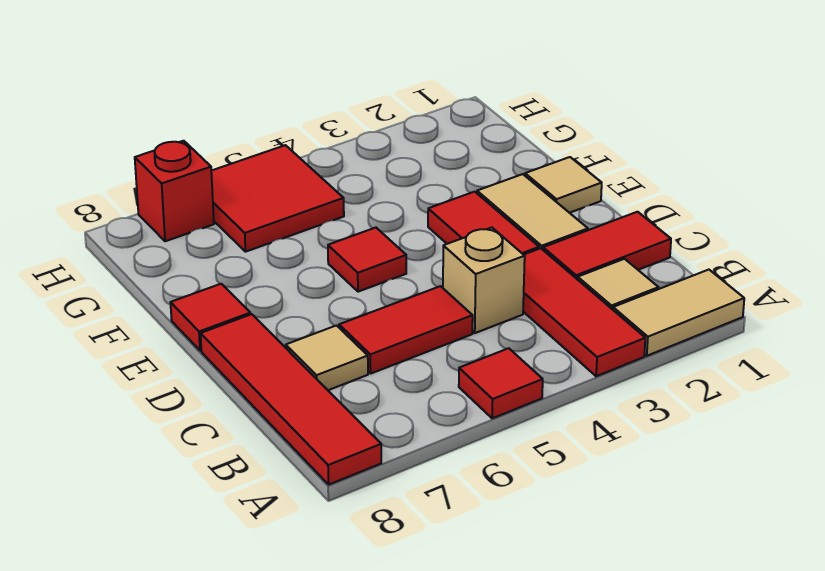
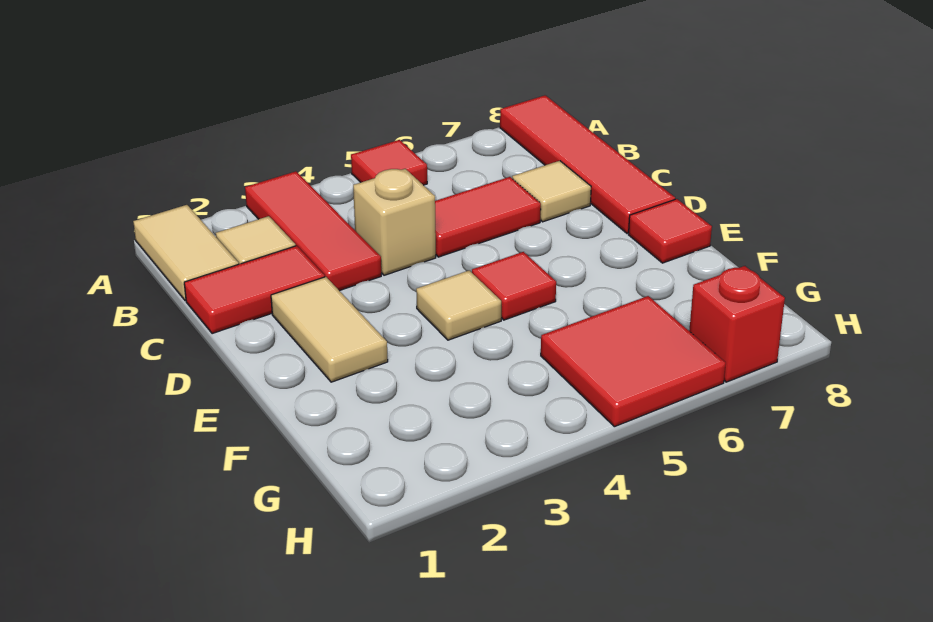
tan tile A1:A2 level 1 -> tan tile A1:B1 level 1
red tile D3:E3 level 1 -> none
tan tile E1 level 1 -> tan tile E4 level 1

